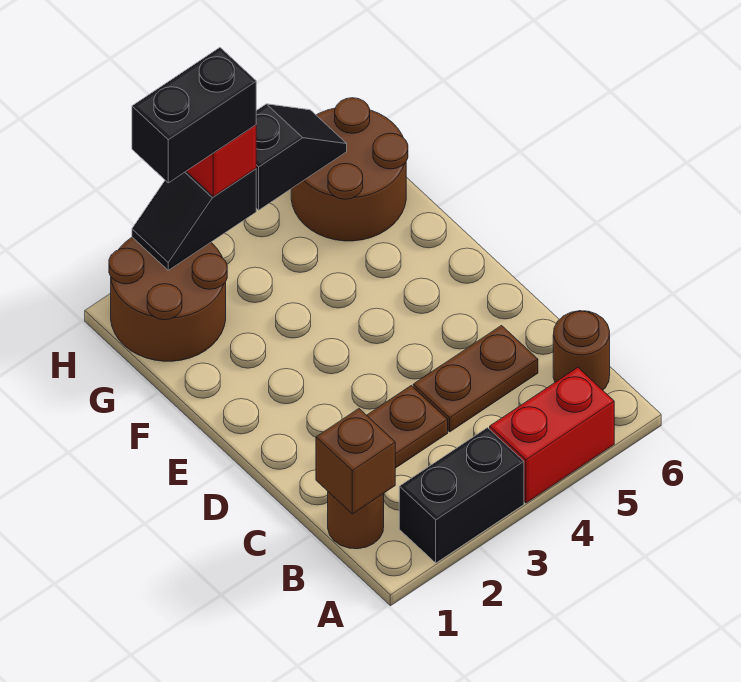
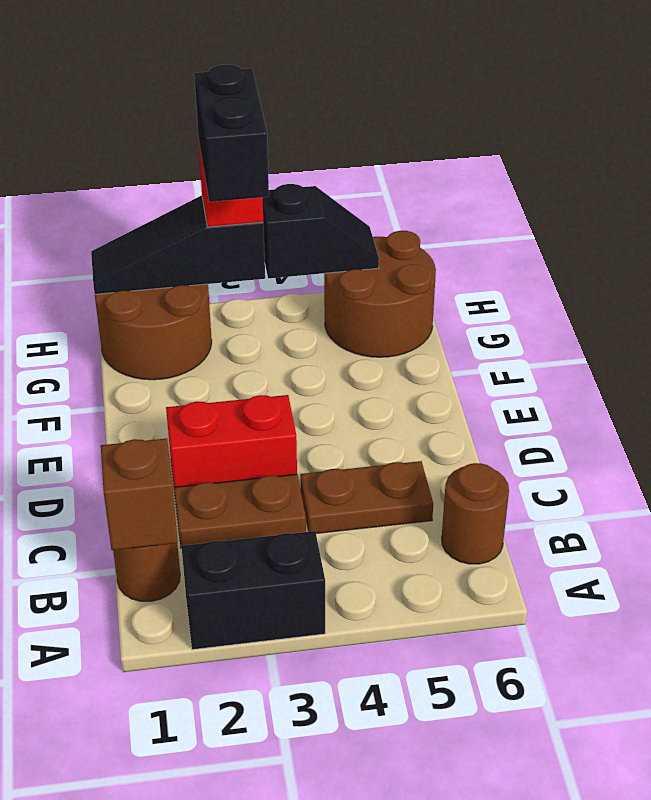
red brick A4:A5 level 1 -> red brick D2:D3 level 1
black slope H2:H3 level 2 top 3 -> black slope H1:H3 level 2 top 3
black brick H2:H3 level 4 -> black brick G3:H3 level 4

